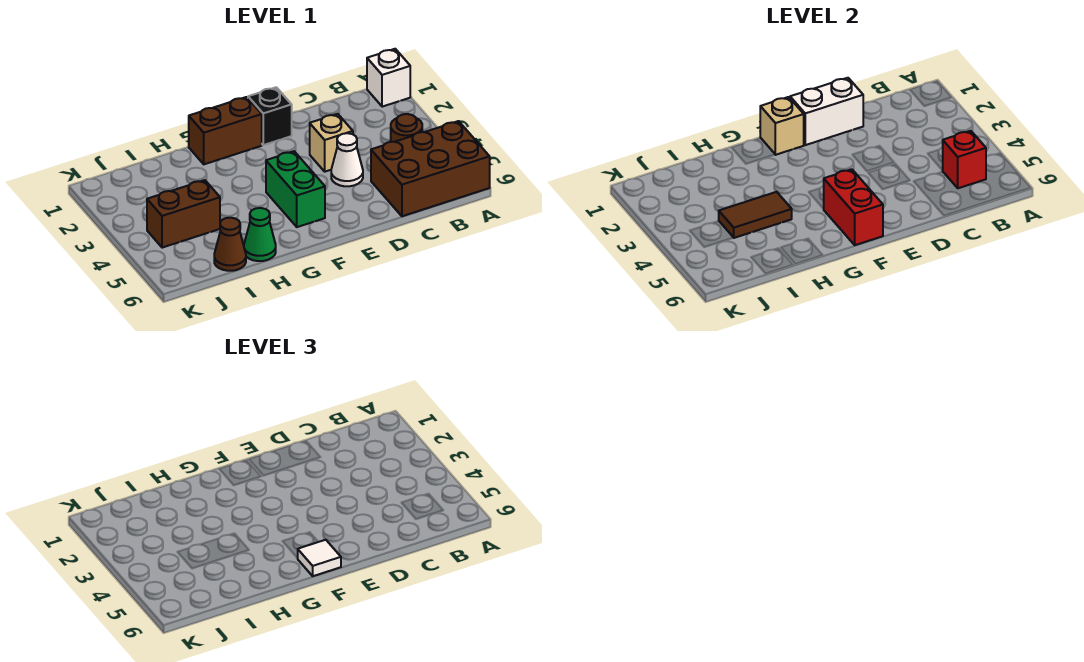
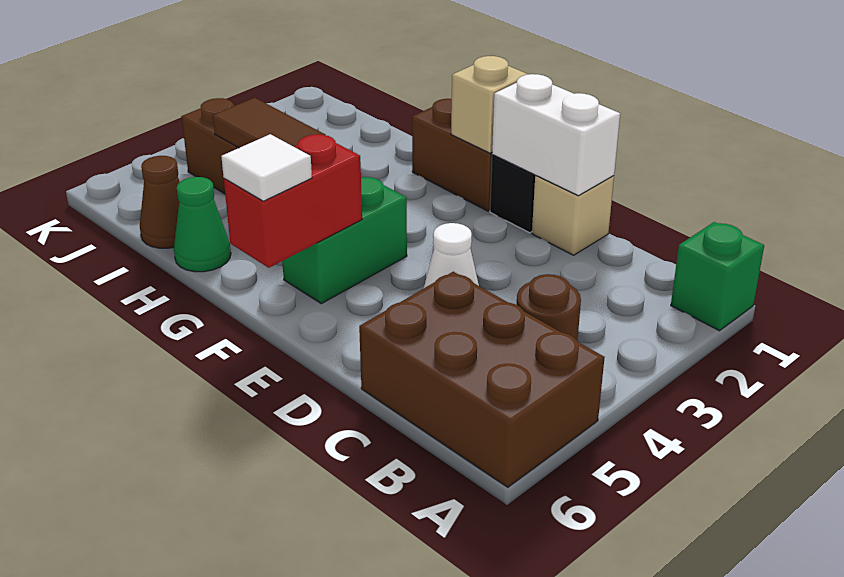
white brick A1 level 1 -> green brick A1 level 1
red brick B5 level 2 -> none
tan brick D3 level 1 -> tan brick D1 level 1

